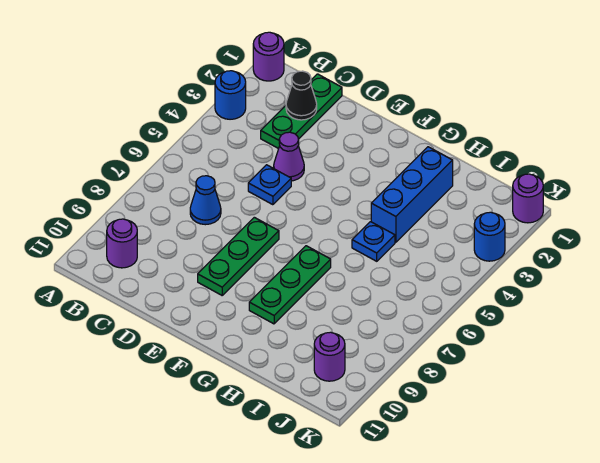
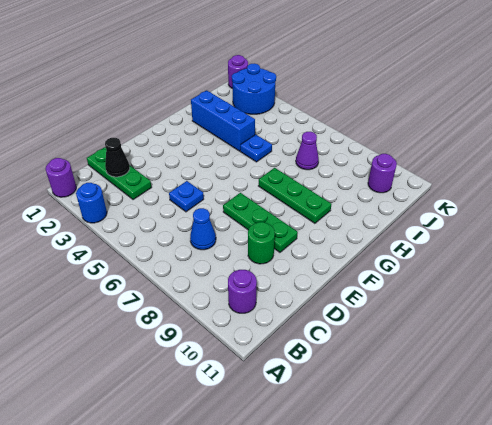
purple cone D4 level 1 -> purple cone I7 level 1
none -> green round brick D9 level 1
blue round brick K3 level 1 -> blue round brick J2:K3 level 1

